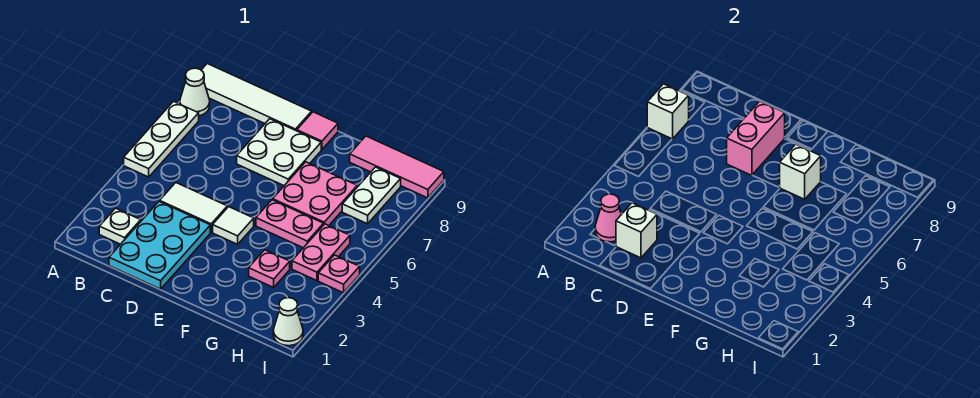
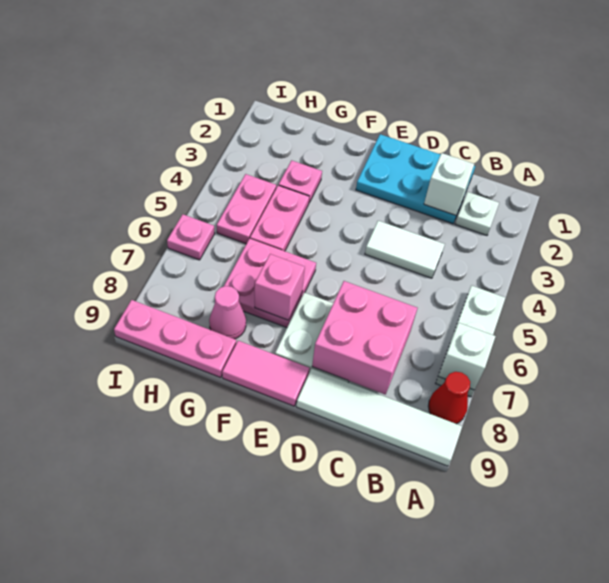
white cone A8 level 1 -> red cone A8 level 1
pink cone B2 level 2 -> pink cone G8 level 1
cyan plate C1:D3 level 1 -> cyan plate C1:E2 level 1
pink brick D7:D8 level 2 -> pink brick C7:D8 level 2
white tile E4 level 1 -> none
pink tile E9 level 1 -> pink tile E9:F9 level 1
pink plate F5:G5 level 1 -> pink plate G4:G5 level 1
white brick F7 level 2 -> pink brick F7 level 2
pink tile G9:I9 level 1 -> pink plate G9:I9 level 1
white plate H7:H8 level 1 -> none
white cone I1 level 1 -> none
pink plate I4 level 1 -> pink plate I6 level 1

